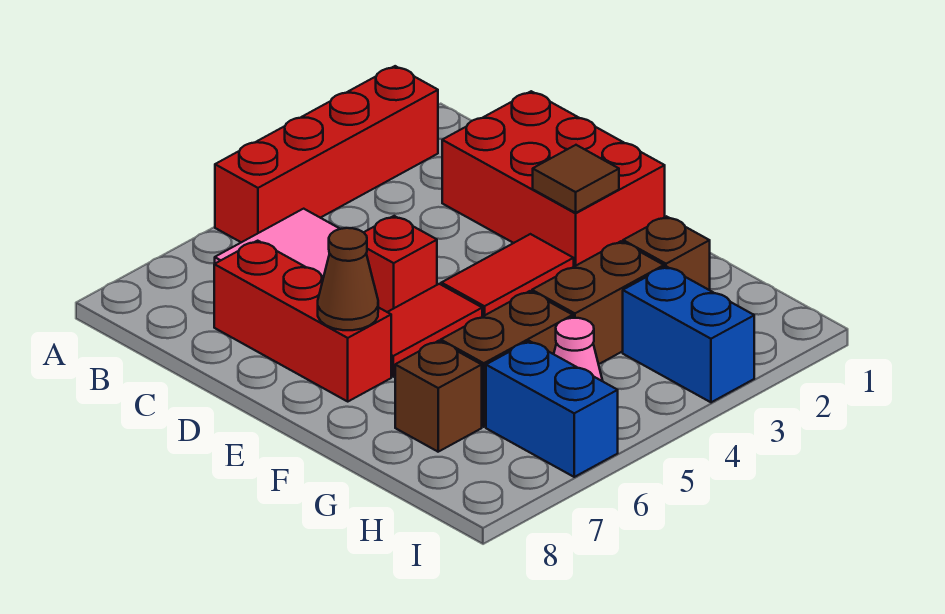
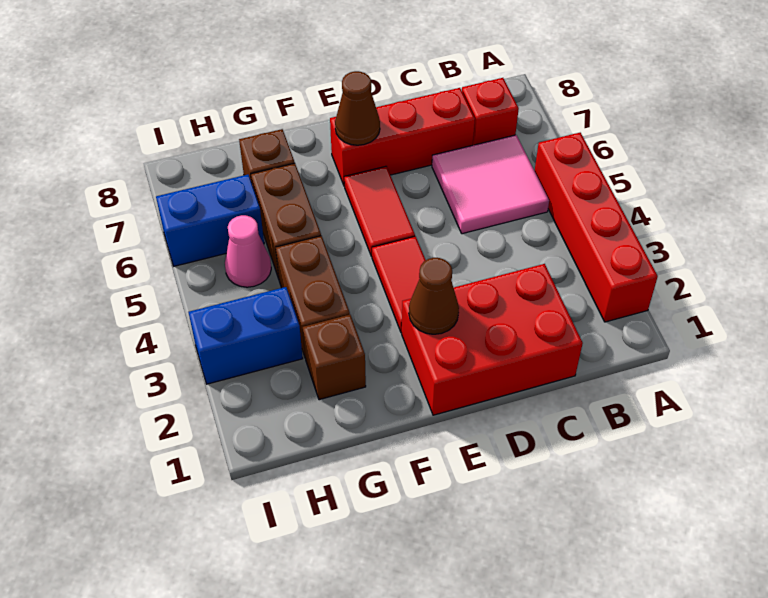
red brick D5 level 1 -> red brick B7 level 1
brown tile E2 level 2 -> brown cone E2 level 2

